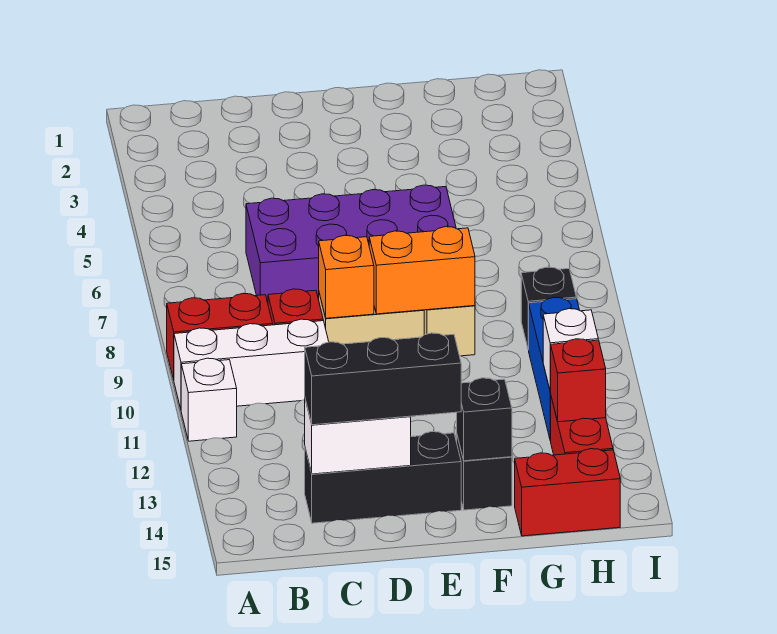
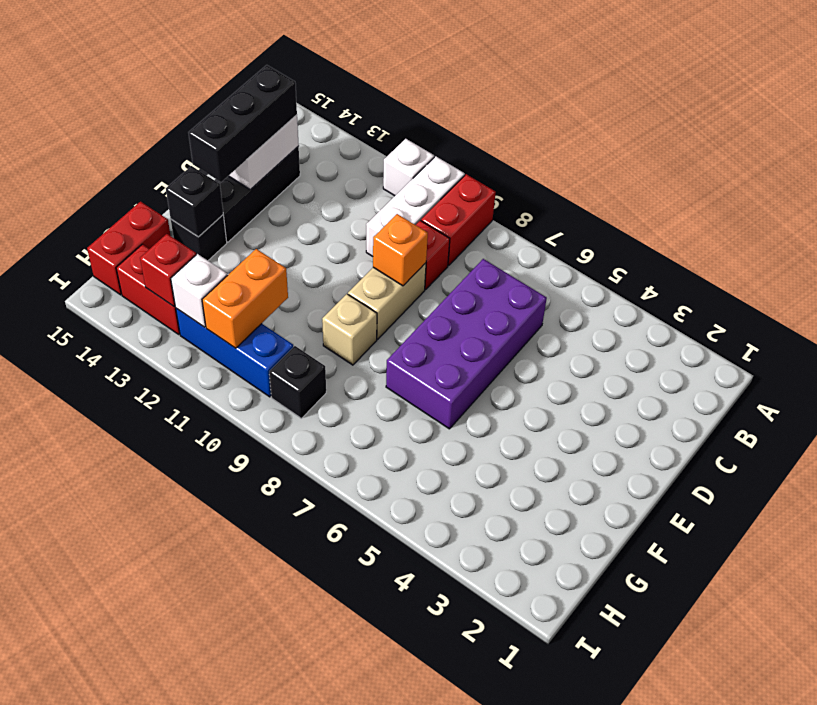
orange brick E9:F9 level 2 -> orange brick G11:H11 level 2

